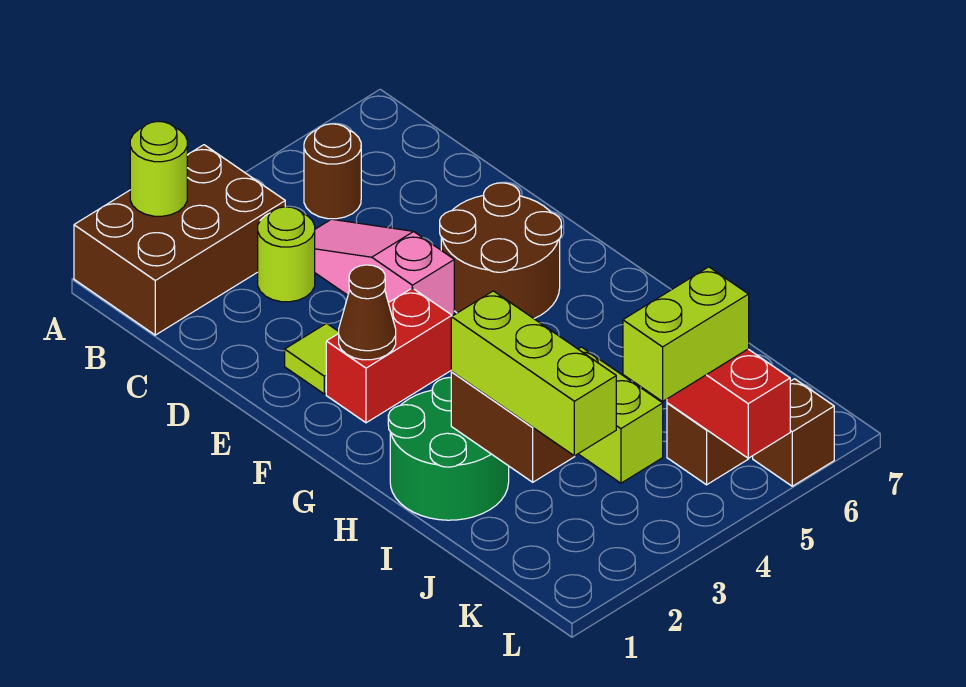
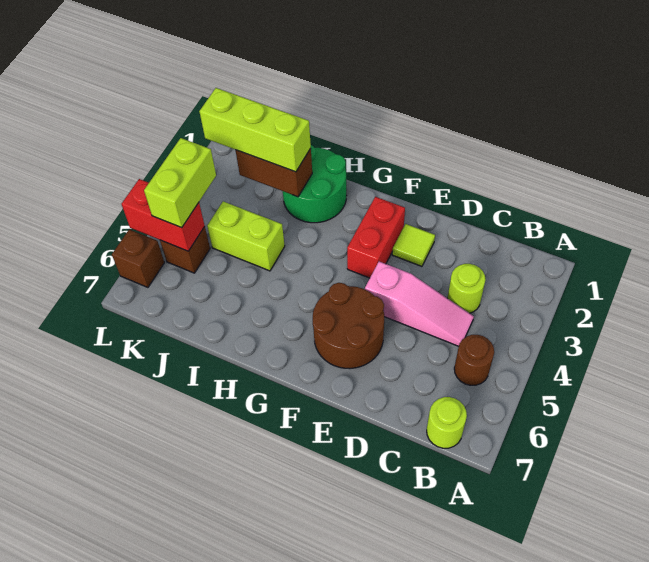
brown brick A1:B3 level 1 -> none
lime round brick A2 level 2 -> lime round brick B7 level 1
brown cone F2 level 2 -> none

